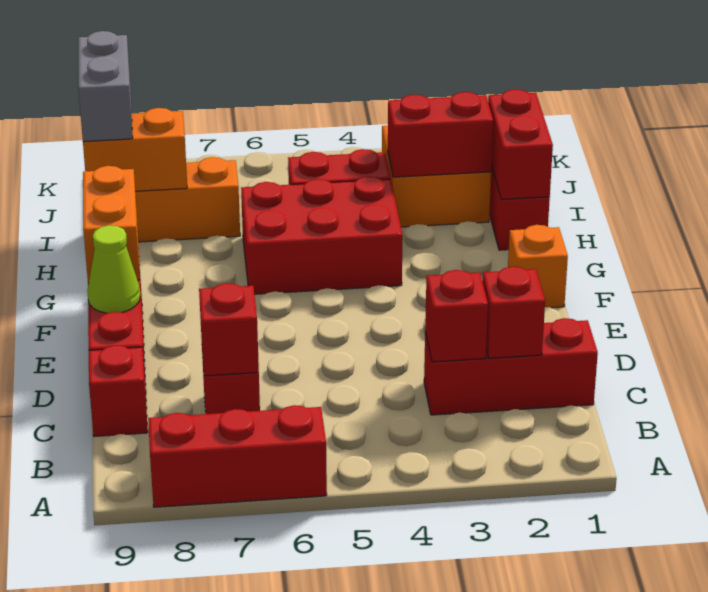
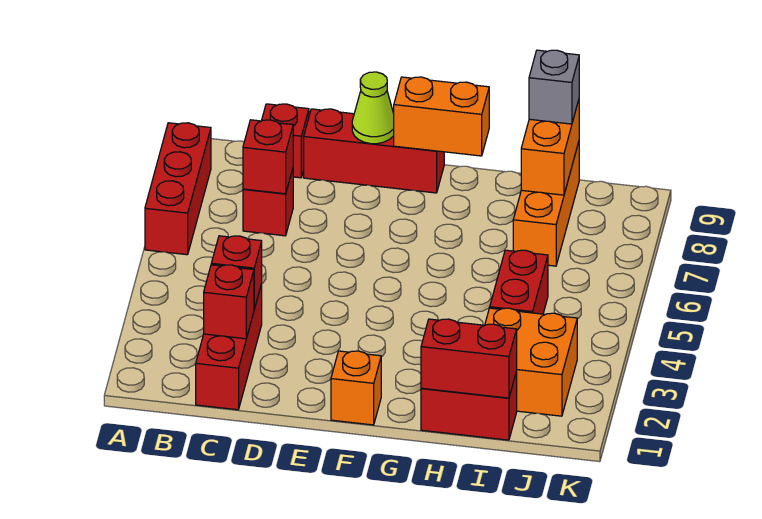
red brick G4:H6 level 1 -> none
red brick I2:I3 level 2 -> none
grey brick I9:J9 level 3 -> grey brick I9 level 3

